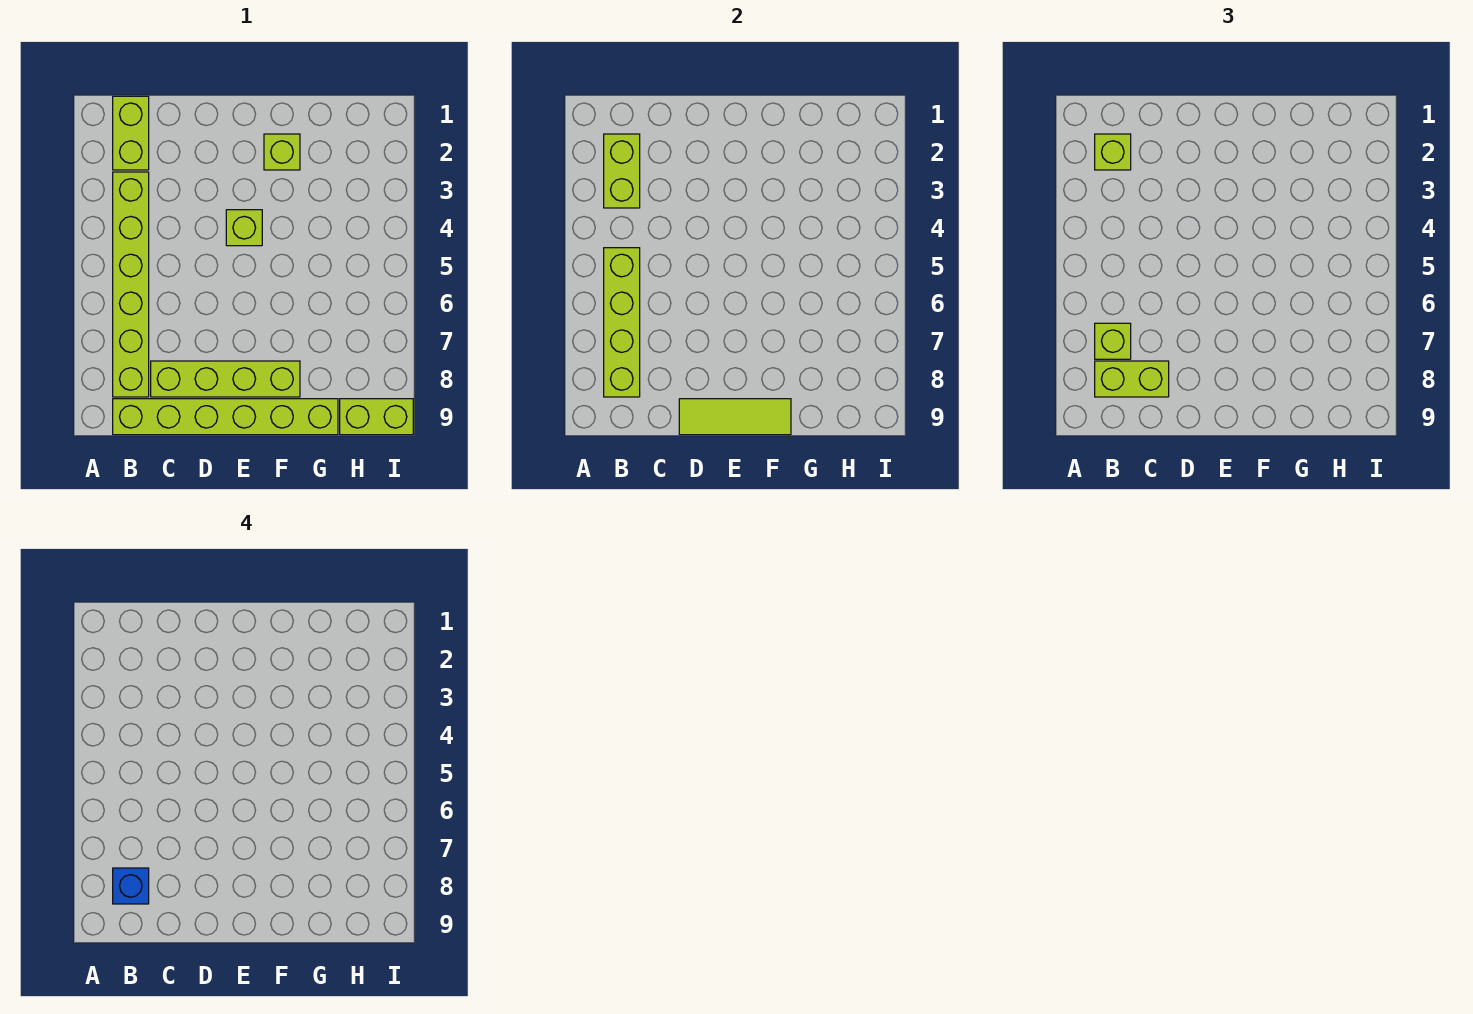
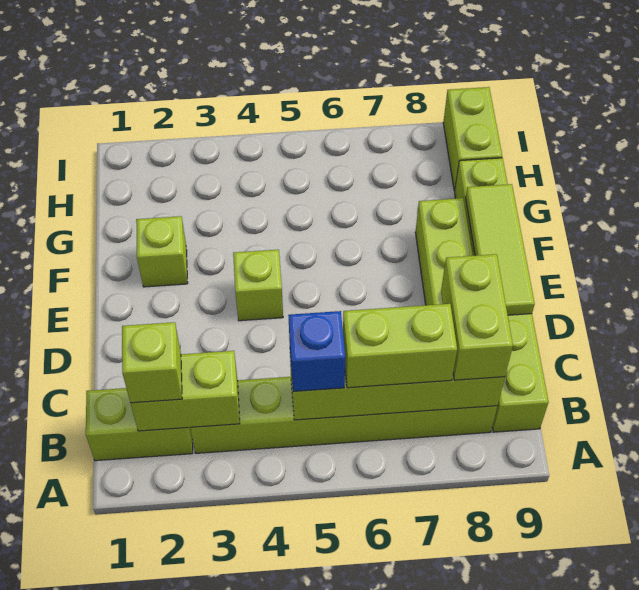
lime brick B7 level 3 -> lime brick B6:B7 level 3
blue brick B8 level 4 -> blue brick B5 level 3

